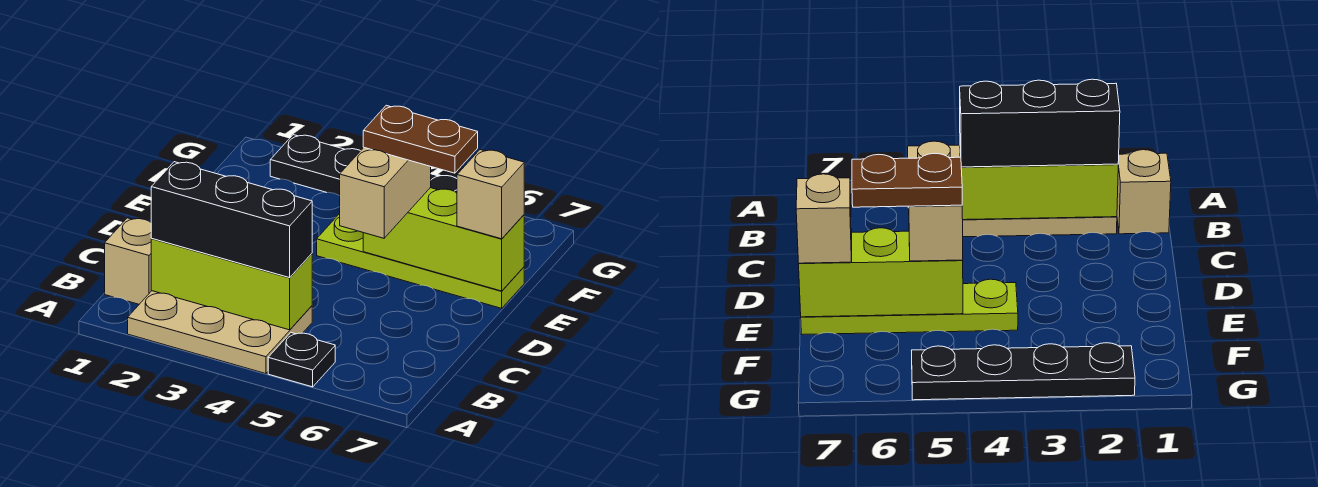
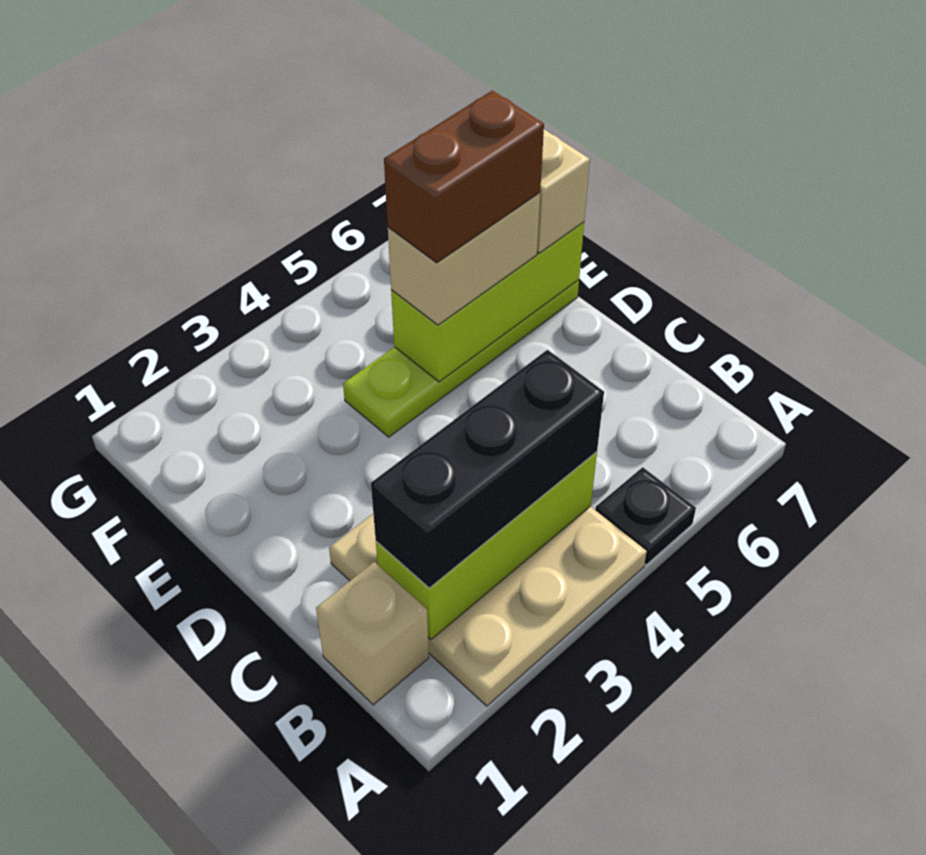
tan plate A2:B4 level 1 -> tan plate A2:C4 level 1
tan brick D5:E5 level 3 -> tan brick E5:E6 level 3
brown plate E5:E6 level 4 -> brown brick E5:E6 level 4
black plate G2:G5 level 1 -> none

